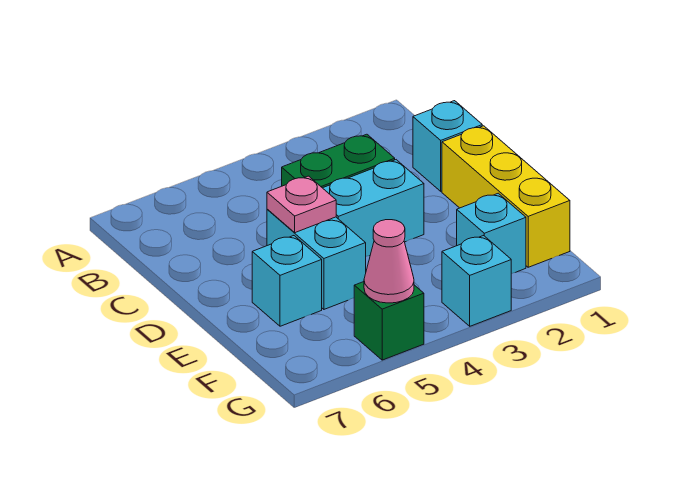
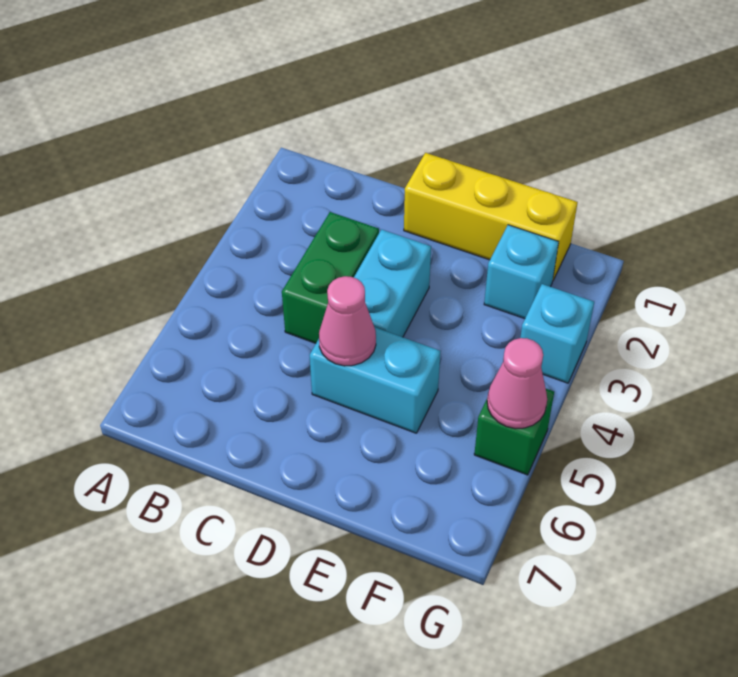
cyan brick C1 level 1 -> none
pink plate D5 level 2 -> pink cone D5 level 2
cyan brick E6 level 1 -> none

